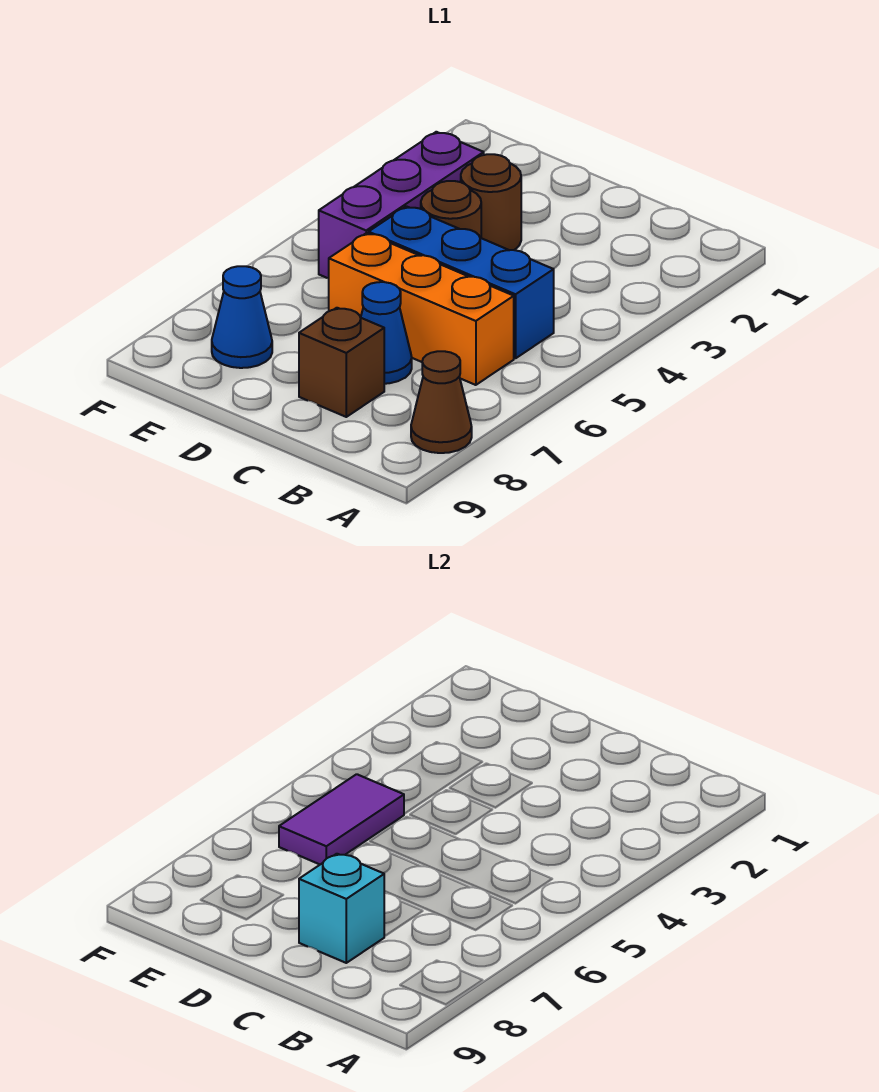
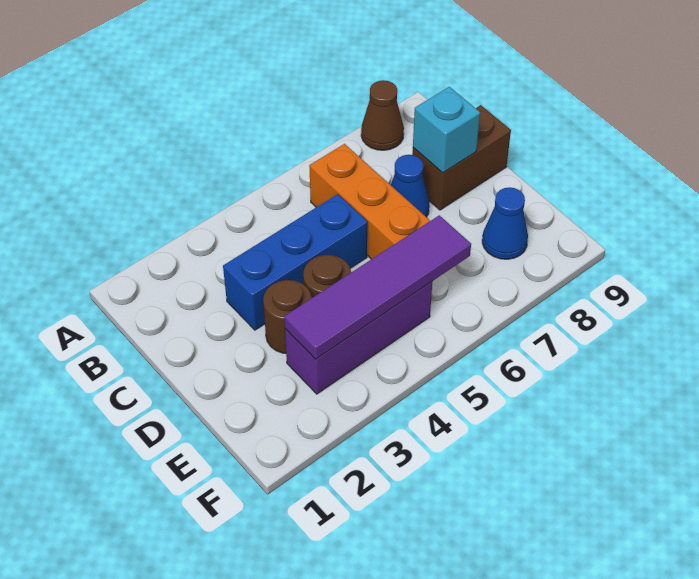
blue brick B5:D5 level 1 -> blue brick C3:C5 level 1
brown brick C8 level 1 -> brown brick C8:C9 level 1
purple tile E5:E6 level 2 -> purple tile E3:E6 level 2

